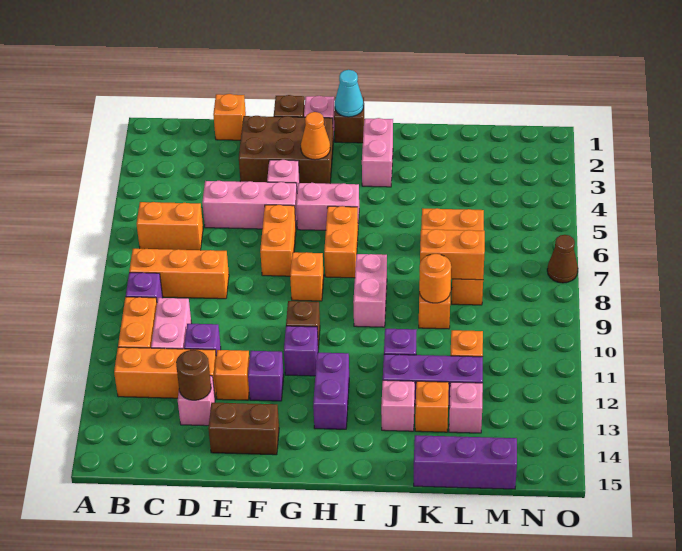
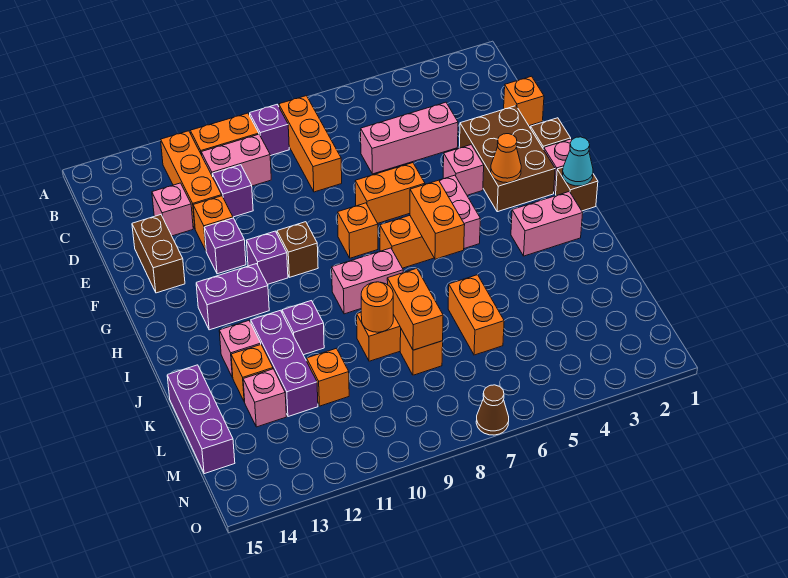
orange brick B6:C6 level 1 -> orange brick H6:I6 level 2
pink brick D5:F5 level 1 -> pink brick D4:D6 level 1
brown round brick D13 level 2 -> none

